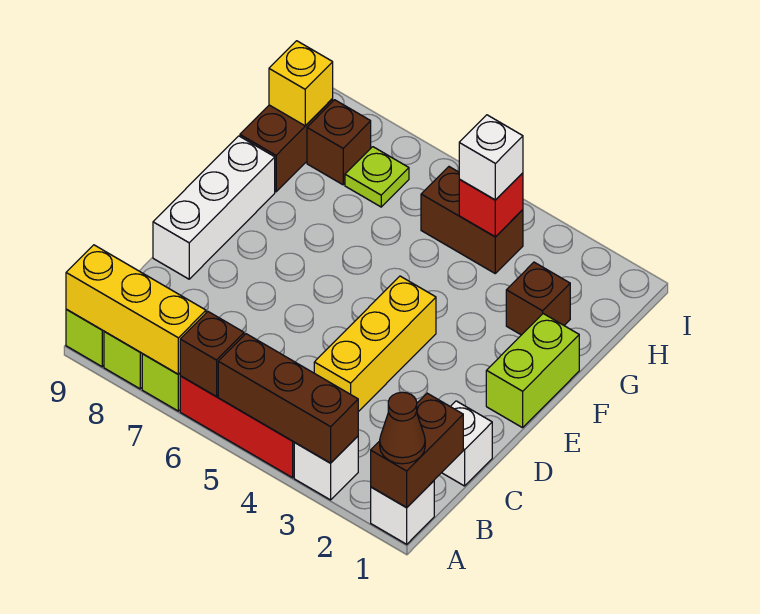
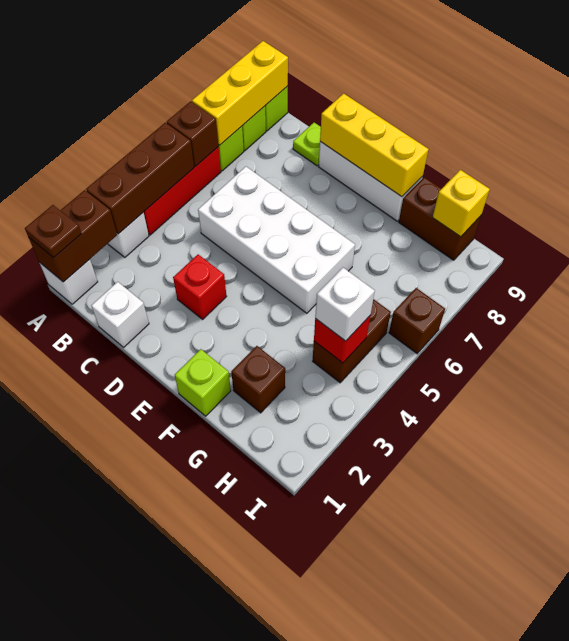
brown brick A1:B1 level 2 -> brown brick A1:A2 level 2
brown cone A1 level 3 -> brown plate A1 level 3
yellow brick C4:E4 level 1 -> yellow brick D9:F9 level 2
none -> white brick C5:F6 level 1
none -> red brick D3 level 1
lime brick E1:F1 level 1 -> lime brick F1 level 1
lime plate H7 level 1 -> lime plate C9 level 1
brown brick H8 level 1 -> brown brick I6 level 1

